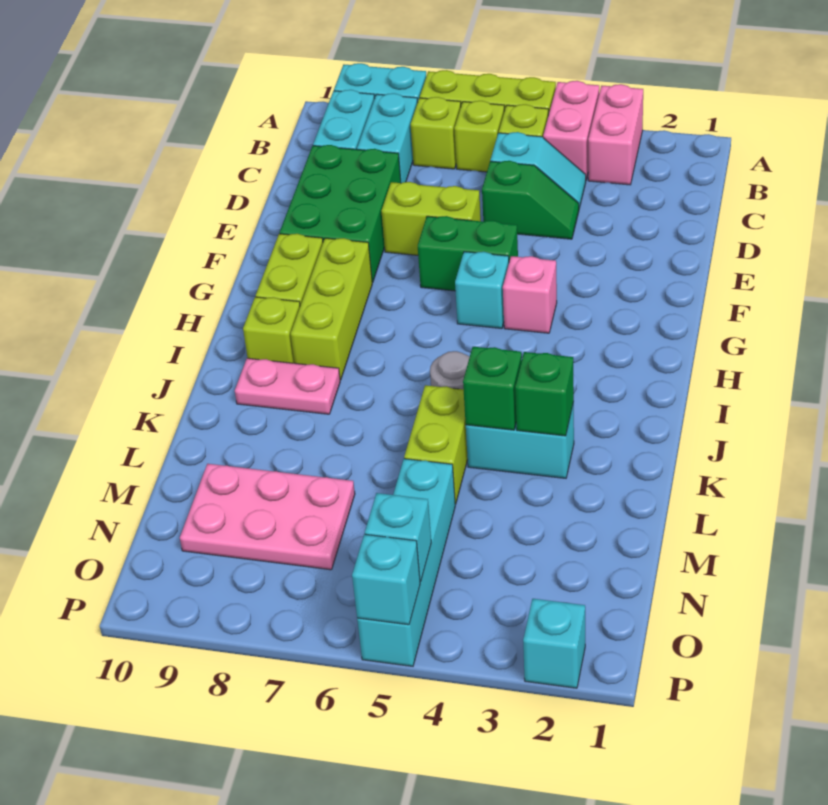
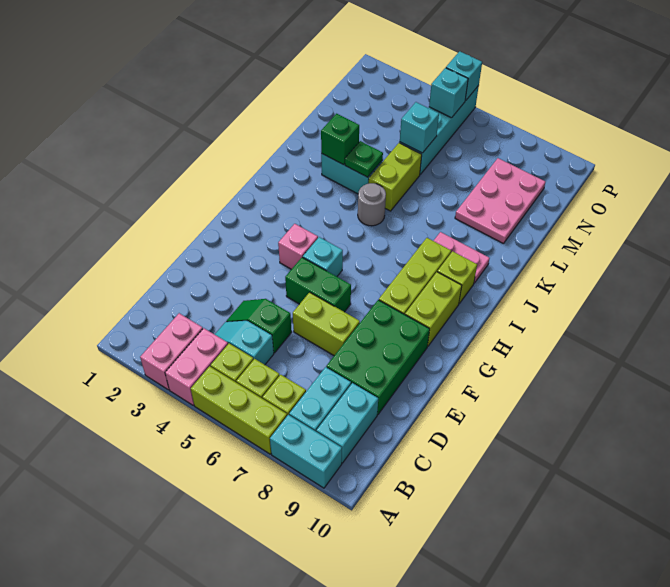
green brick K4 level 2 -> green plate K4 level 2
pink plate M7:N9 level 1 -> pink plate L8:N9 level 1
cyan brick P2 level 1 -> cyan brick M5 level 2

